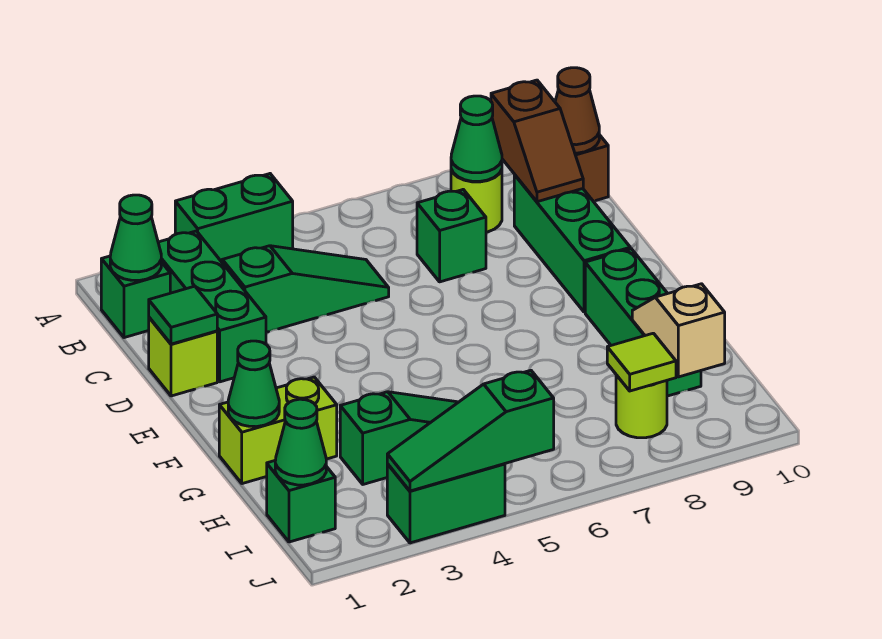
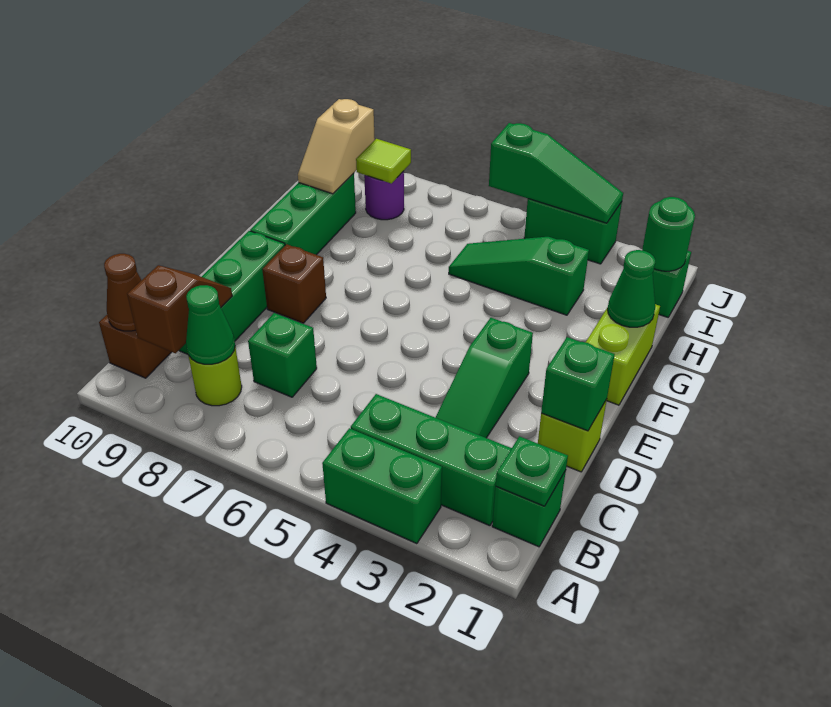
green cone B1 level 2 -> green plate B1 level 2
green brick B2:D2 level 1 -> green brick B2:B4 level 1
green slope C3:C5 level 1 top 3 -> green slope C3:E3 level 1 top E
green tile D1 level 2 -> green brick D1 level 2
none -> brown brick E8 level 1
lime brick G1:G2 level 1 -> lime brick F1:G1 level 1
green cone I1 level 2 -> green round brick I1 level 2
lime round brick I8 level 1 -> purple round brick I8 level 1

